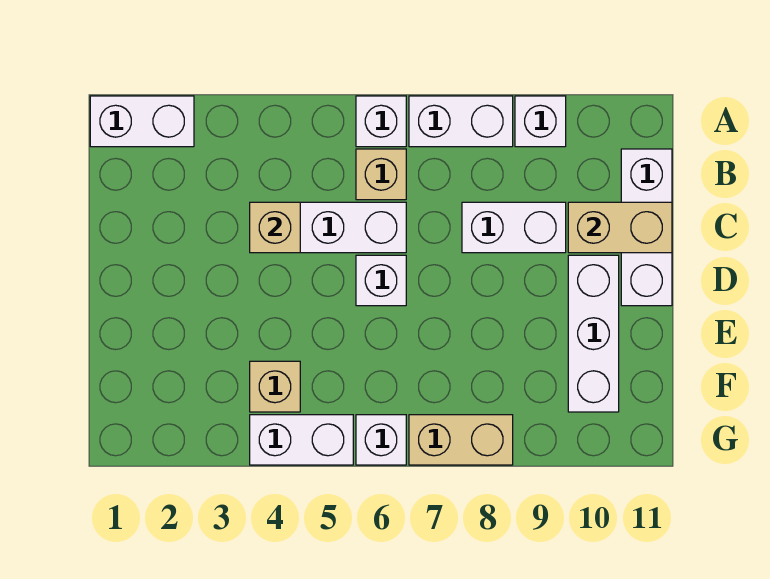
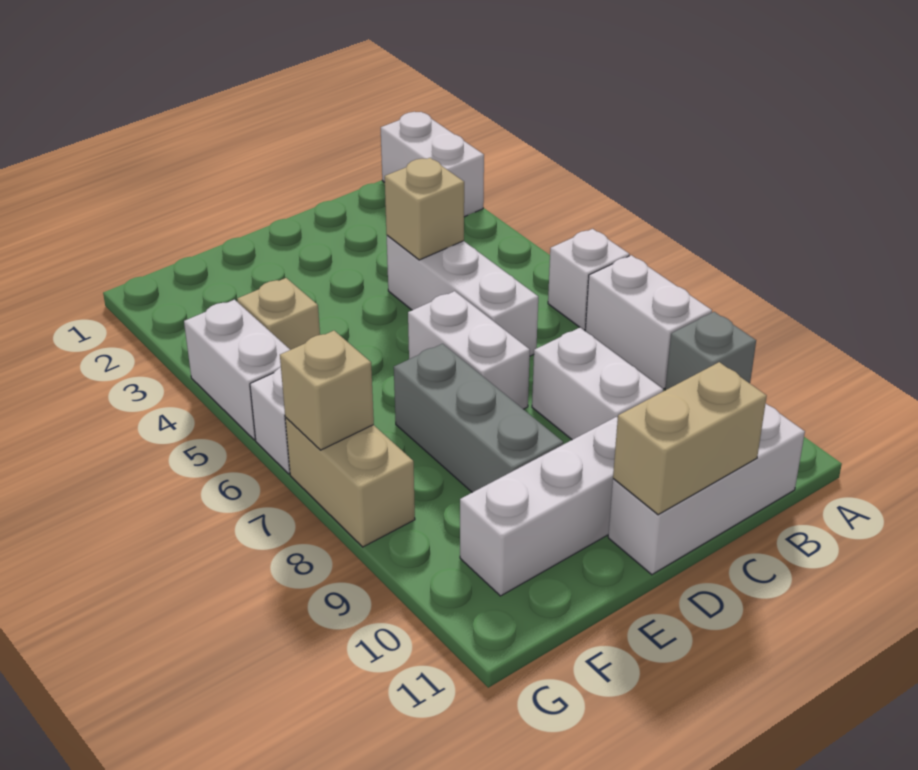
white brick A9 level 1 -> grey brick A9 level 1
tan brick B6 level 1 -> tan brick G7 level 2
tan brick C10:C11 level 2 -> tan brick C11:D11 level 2
white brick D6 level 1 -> white brick D6:D7 level 1
none -> grey brick E7:E9 level 1

